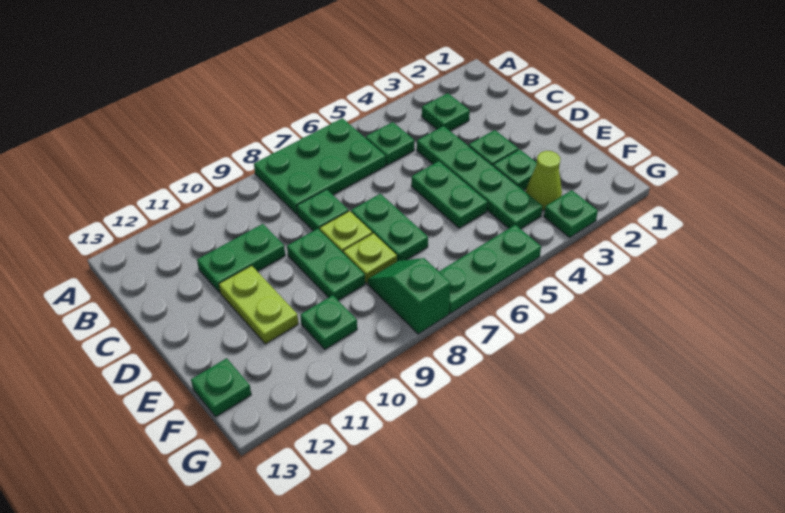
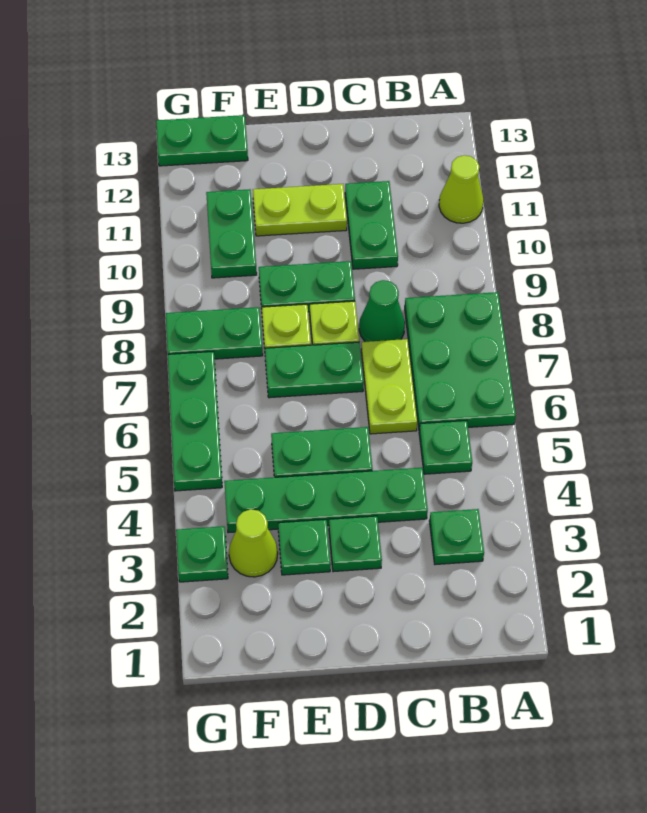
none -> lime cone A11 level 1
none -> lime plate C6:C7 level 1
green plate C8 level 1 -> green cone C8 level 1
green slope F8:G8 level 1 top G -> green plate F8:G8 level 1
green plate F10 level 1 -> green plate F10:F11 level 1
green plate F13 level 1 -> green plate F13:G13 level 1

